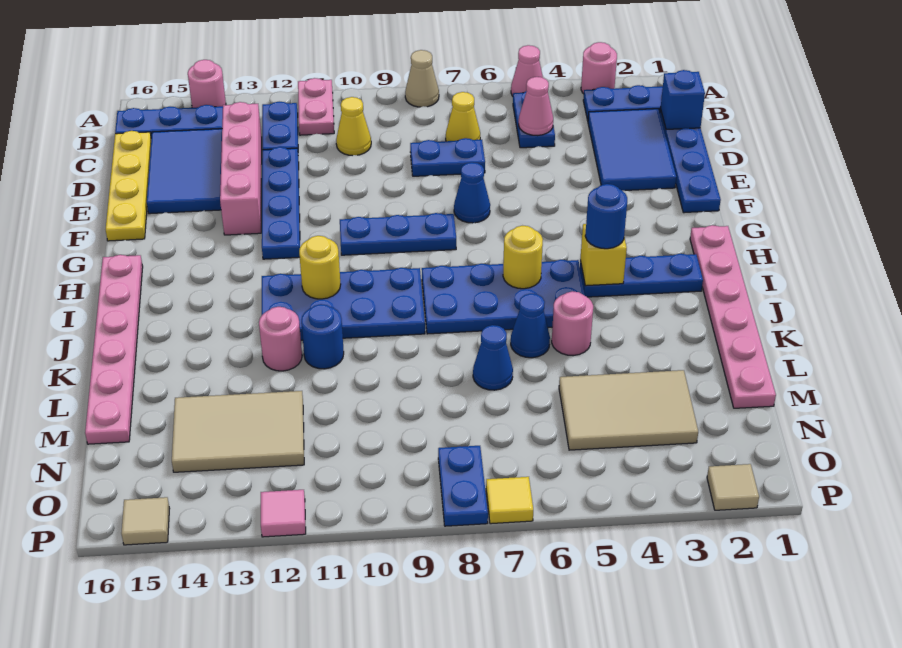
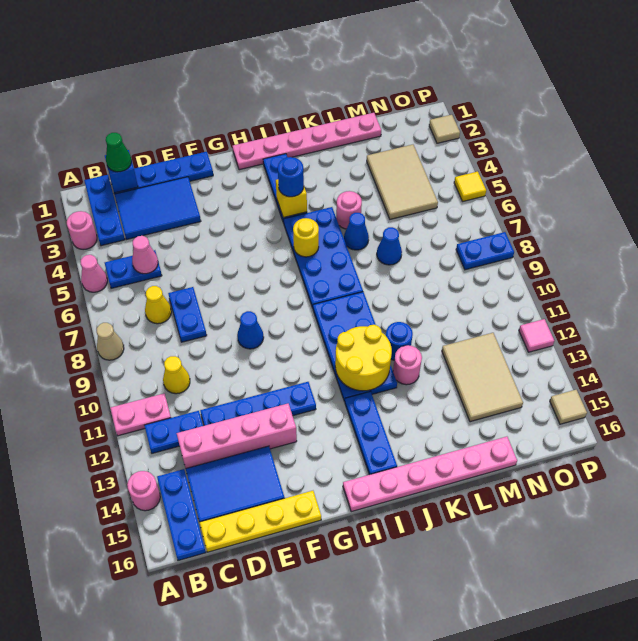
none -> green cone C1 level 3
blue cone F7 level 1 -> blue cone F9 level 1
blue plate G8:G10 level 1 -> blue plate I13:I15 level 1
yellow round brick I11 level 2 -> yellow round brick I11:J12 level 2
yellow tile P7 level 1 -> yellow tile P5 level 1

